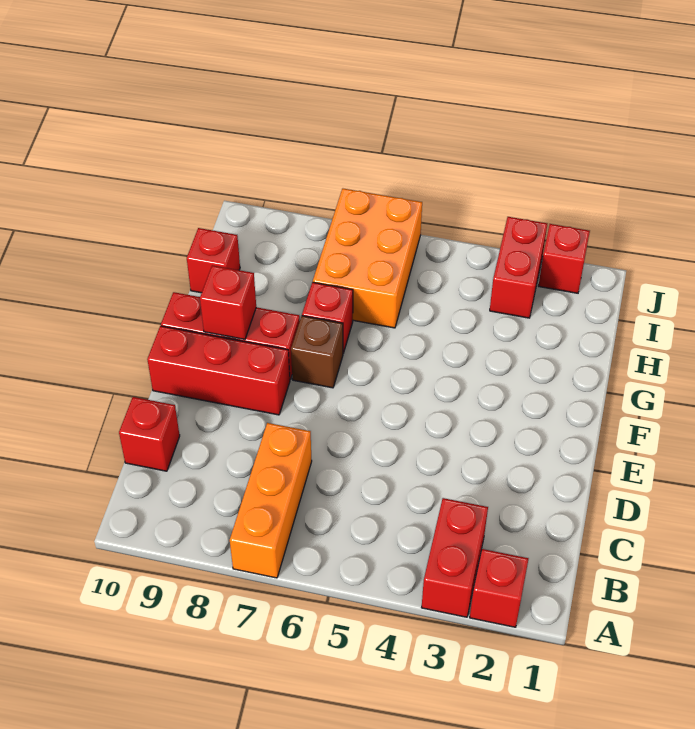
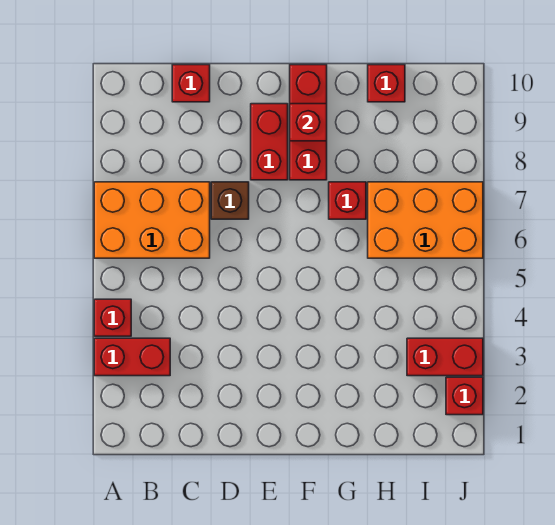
red brick A2 level 1 -> red brick A4 level 1
orange brick A7:C7 level 1 -> orange brick A6:C7 level 1
red brick E8:E10 level 1 -> red brick E8:E9 level 1
brown brick F7 level 1 -> brown brick D7 level 1

